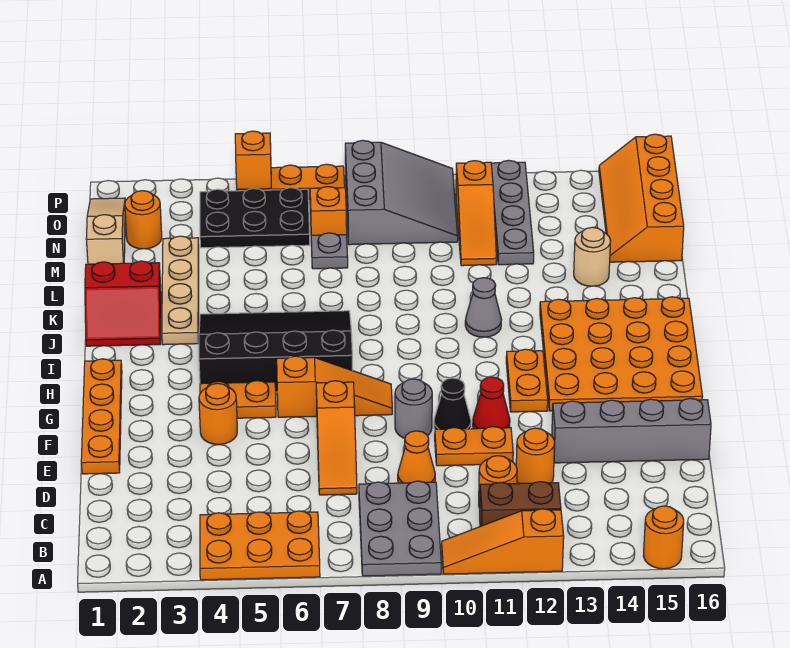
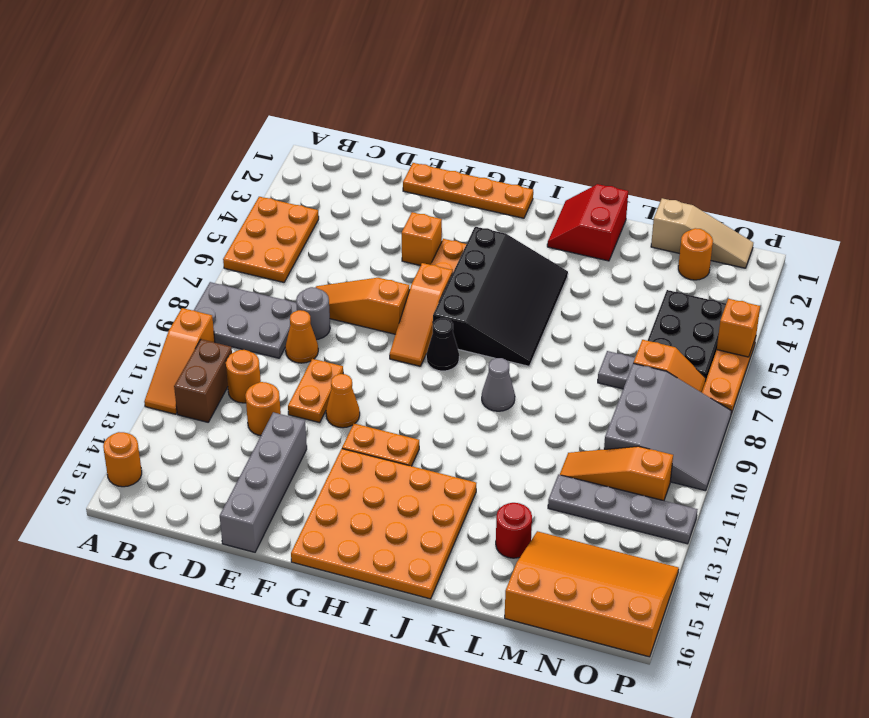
orange slope A10:A12 level 1 top 12 -> orange slope A10:A12 level 1 top 10
orange round brick F4 level 1 -> orange brick F4 level 1
grey round brick F9 level 1 -> grey round brick D8 level 1
black cone F10 level 1 -> black cone H8 level 1
red cone F11 level 1 -> orange cone F11 level 1
tan plate J3:M3 level 1 -> none
grey cone J11 level 1 -> grey cone J9 level 1
tan round brick L14 level 1 -> red round brick L14 level 1
orange slope M15:P16 level 1 top 16 -> orange slope M14:P16 level 1 top 16
grey slope N8:P10 level 1 top 8 -> grey slope N8:P10 level 1 top N

